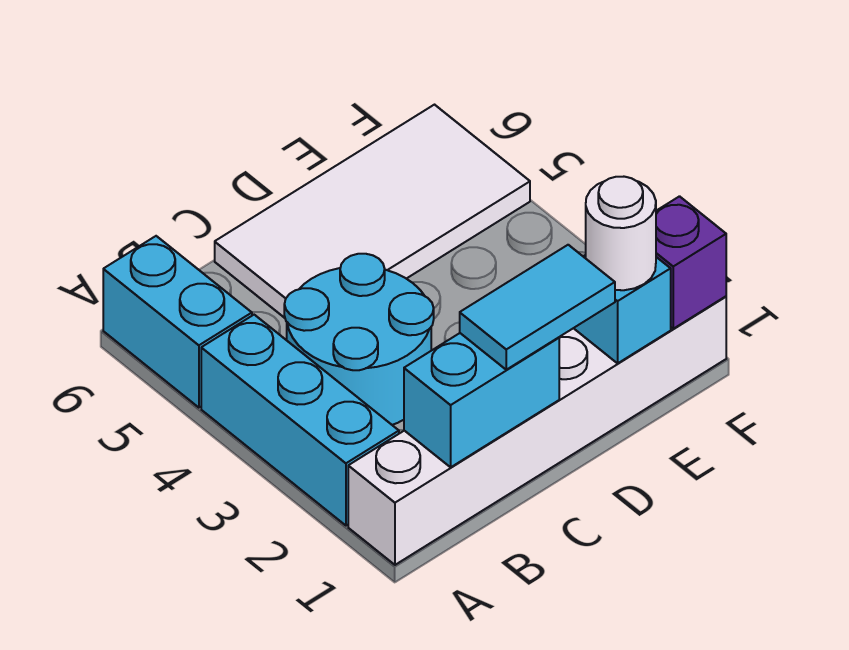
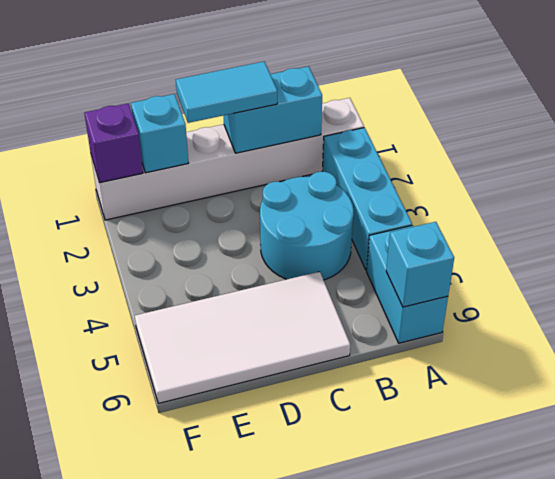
none -> cyan brick A6 level 2
white round brick E1 level 3 -> none

